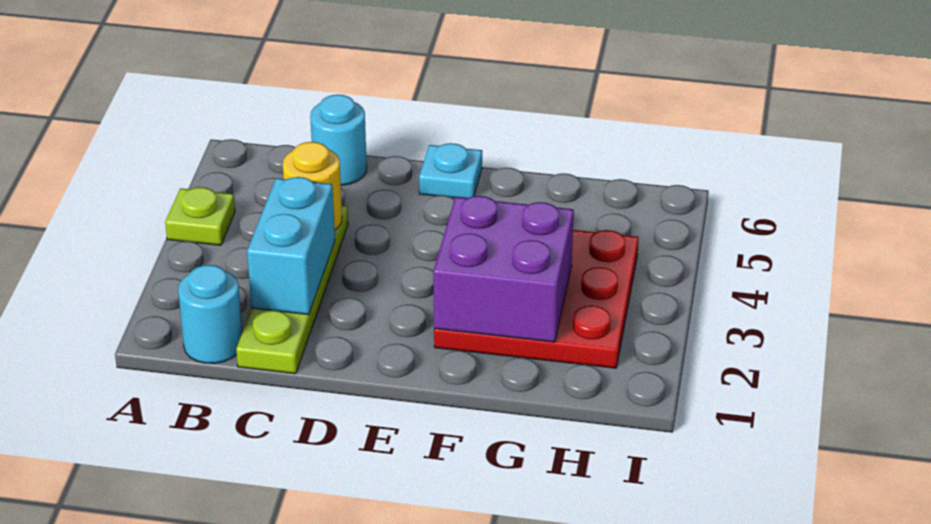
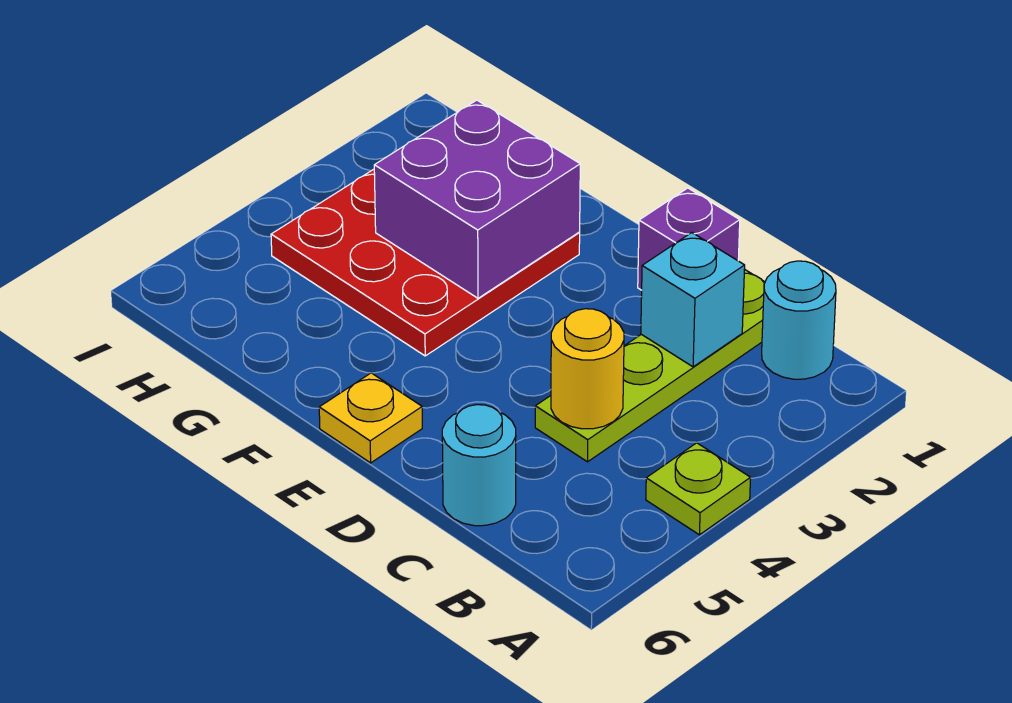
cyan brick C2:C3 level 2 -> cyan brick C2 level 2
none -> purple brick D1 level 1
cyan plate E6 level 1 -> yellow plate E6 level 1

